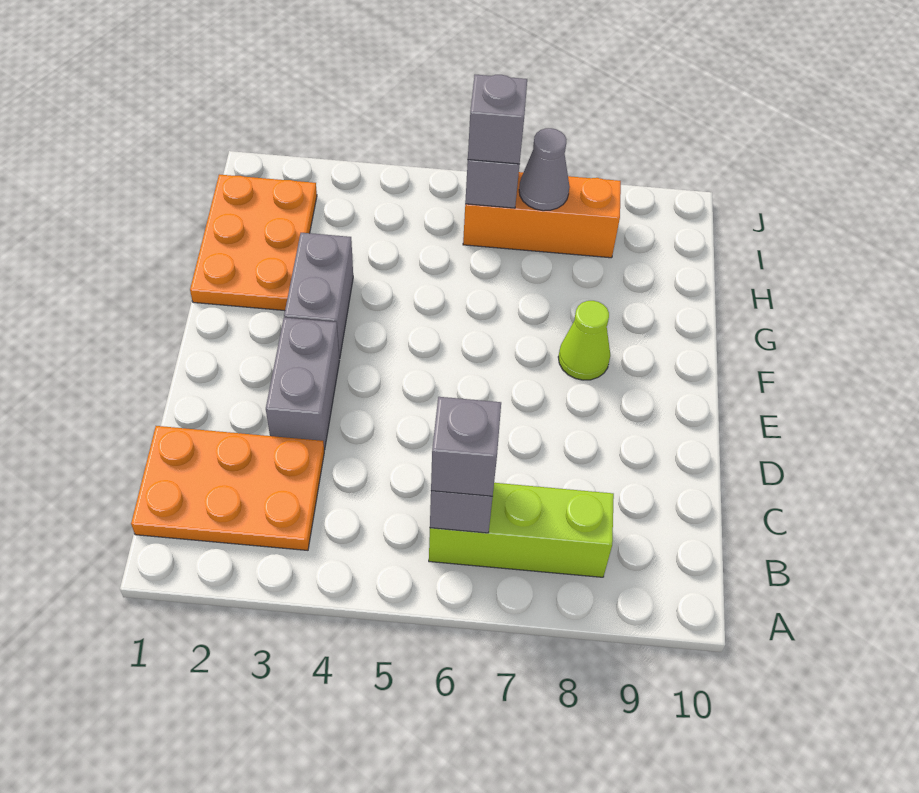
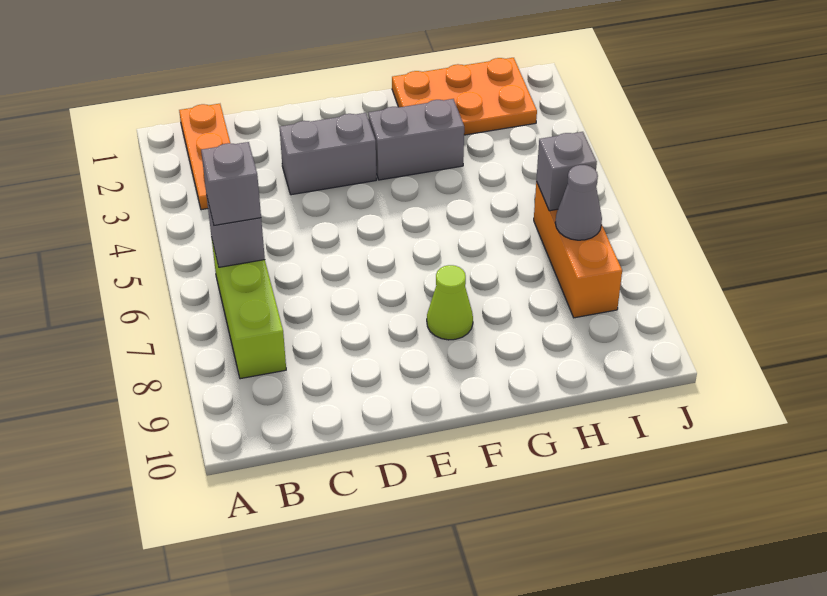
orange plate B1:C3 level 1 -> orange plate B1:B3 level 1
grey brick I6 level 3 -> none

